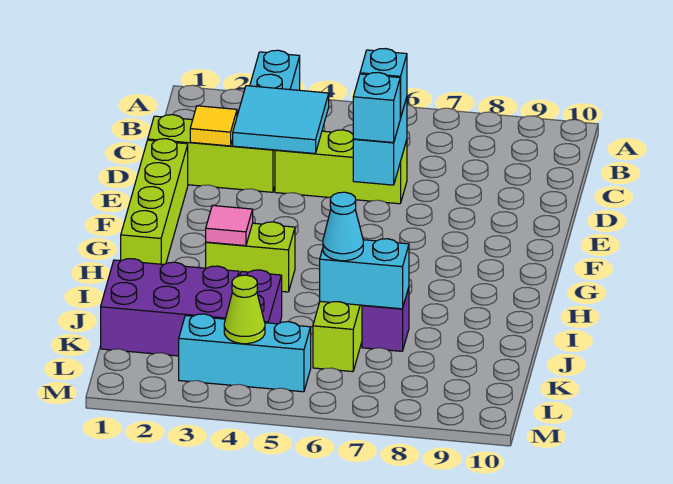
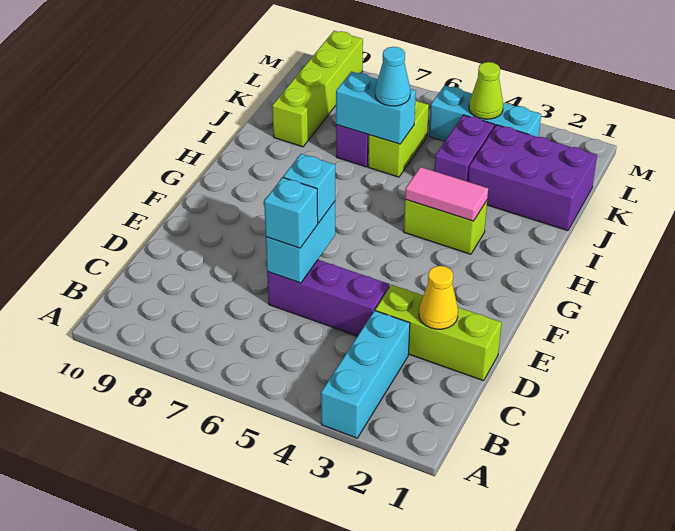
cyan tile C3:D4 level 2 -> none
yellow tile D2 level 2 -> yellow cone D2 level 2
lime brick D4:D6 level 1 -> purple brick D4:D6 level 1
lime brick E1:H1 level 1 -> lime brick J9:M9 level 1
pink tile H3 level 2 -> pink tile H3:H4 level 2

